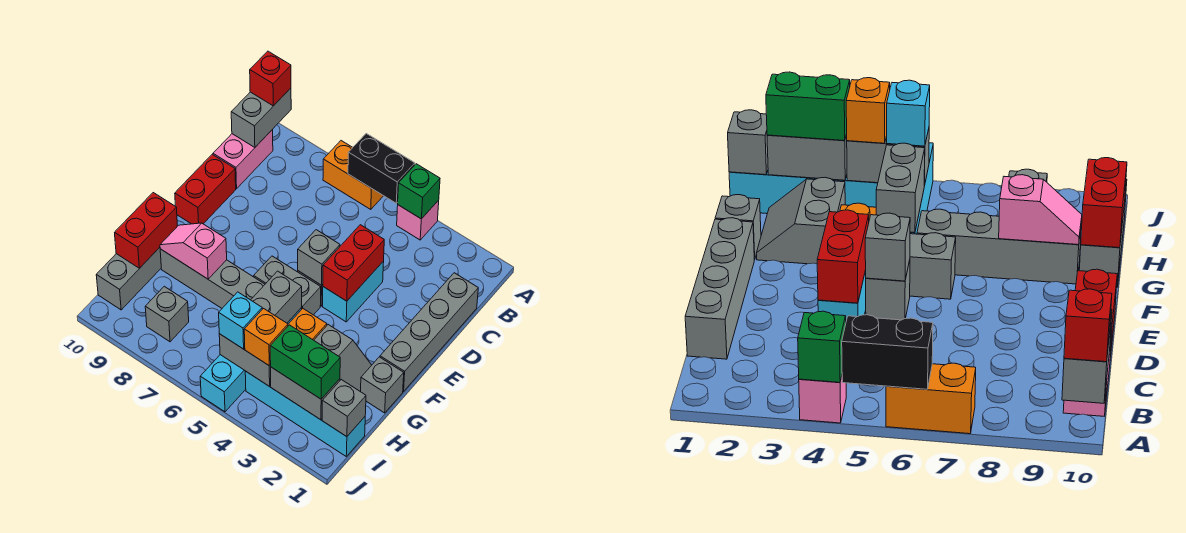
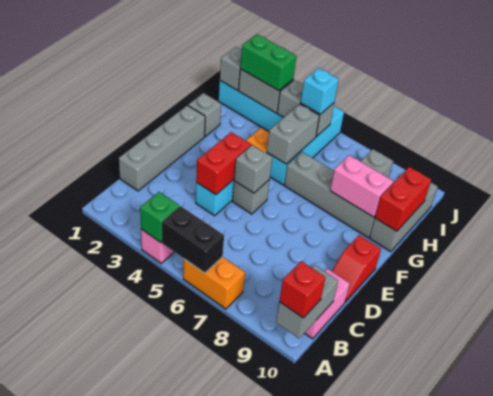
red brick D10:E10 level 1 -> red slope D10:E10 level 1 top E
grey brick F5:F6 level 1 -> none
grey slope G2:H3 level 1 top 3 -> none
pink slope G8:G9 level 2 top 8 -> pink brick G8:G9 level 2
orange brick I4 level 3 -> none

